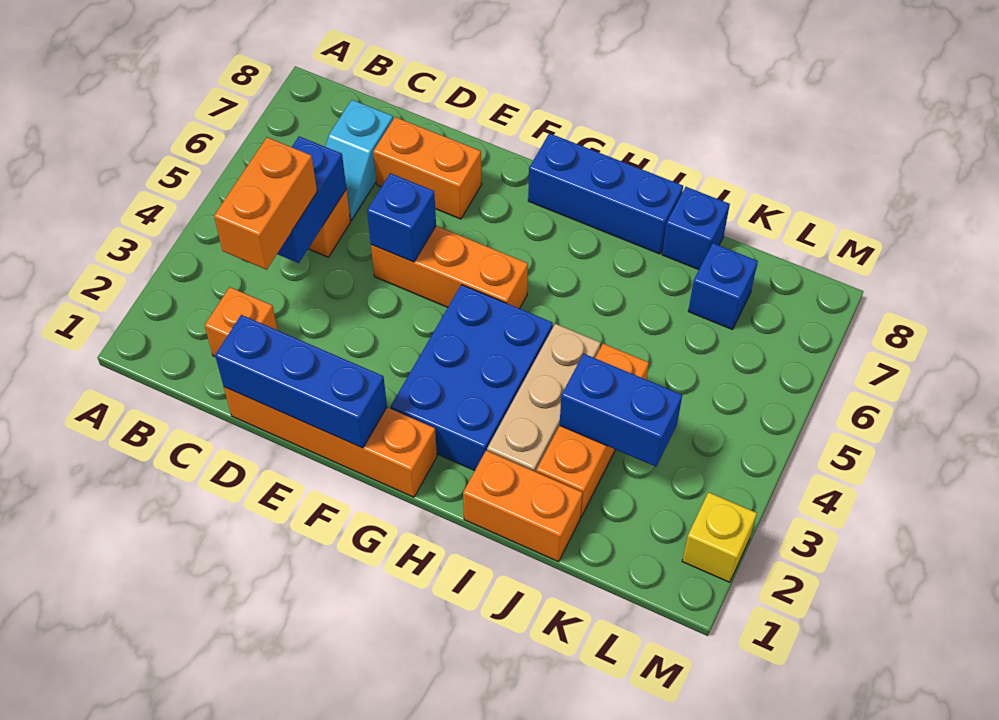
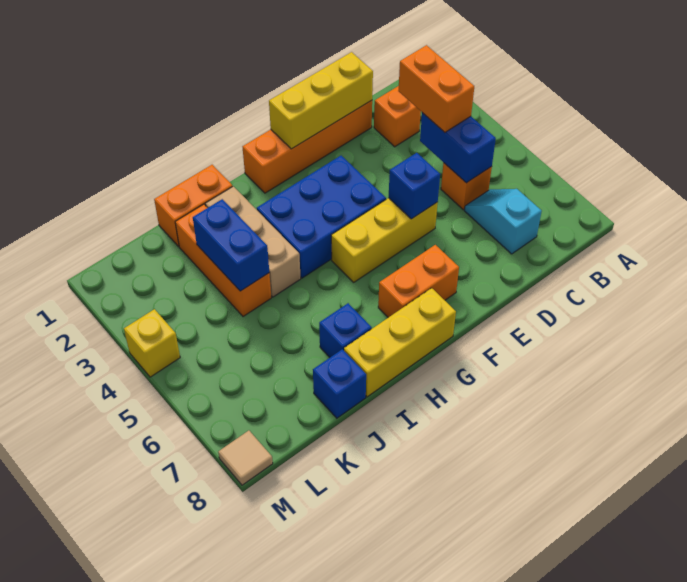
blue brick D1:F1 level 2 -> yellow brick D1:F1 level 2
orange brick D7:E7 level 1 -> orange brick F7:G7 level 1
orange brick E5:G5 level 1 -> yellow brick E5:G5 level 1
blue brick G2:H4 level 1 -> blue brick F3:H4 level 1
blue brick G8:I8 level 1 -> yellow brick G8:I8 level 1
blue brick J3:K3 level 2 -> blue brick J3:J4 level 2
blue brick K7 level 1 -> blue brick I7 level 1
yellow brick M2 level 1 -> yellow brick M4 level 1
none -> tan tile M8 level 1

